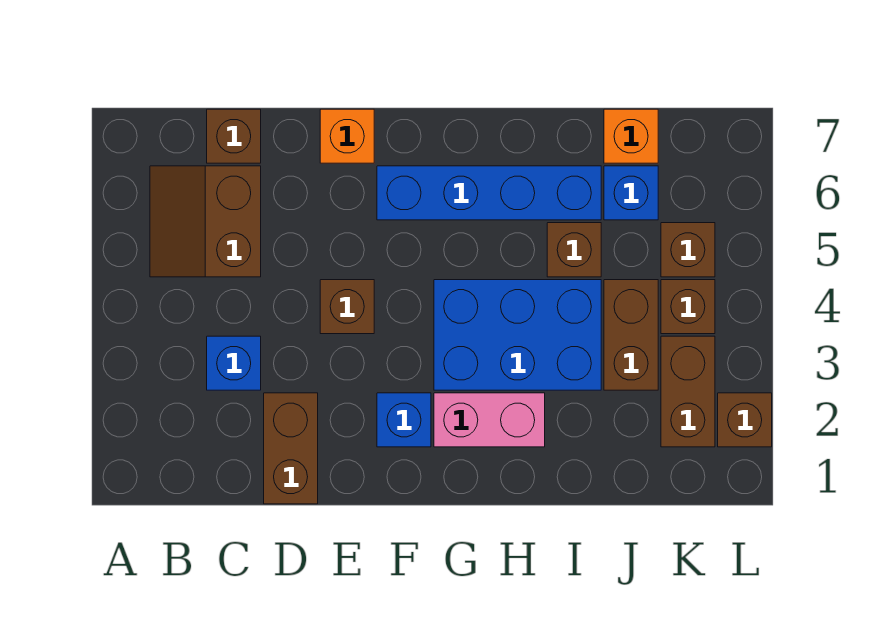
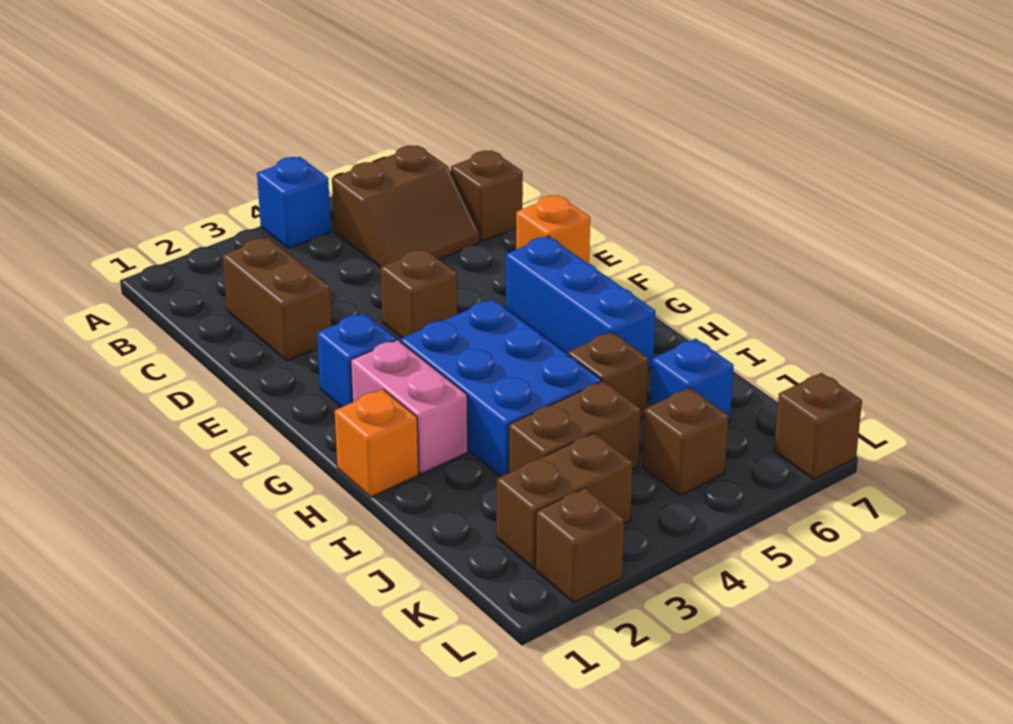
brown slope B5:C6 level 1 top C -> brown slope B5:C6 level 1 top B
blue brick C3 level 1 -> blue brick A4 level 1
brown brick D1:D2 level 1 -> brown brick C2:D2 level 1
blue brick F6:I6 level 1 -> blue brick F6:H6 level 1
orange brick J7 level 1 -> orange brick H1 level 1
brown brick K4 level 1 -> brown brick L7 level 1

